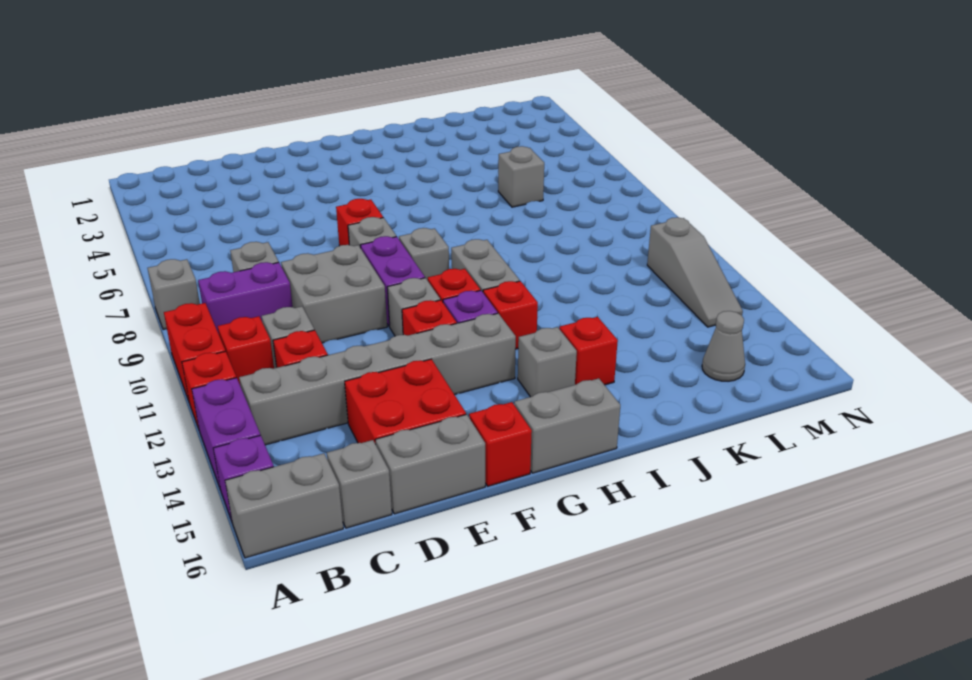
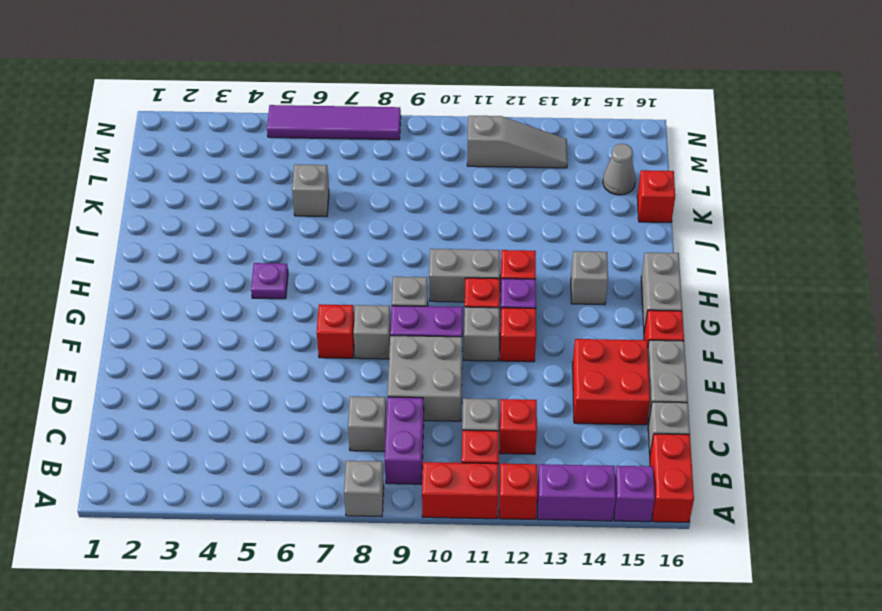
grey brick A16:B16 level 1 -> red brick A16:B16 level 1
grey brick B13:G13 level 1 -> none
none -> purple plate H5 level 1
red brick I14 level 1 -> red brick K16 level 1
none -> purple tile N5:N8 level 1

